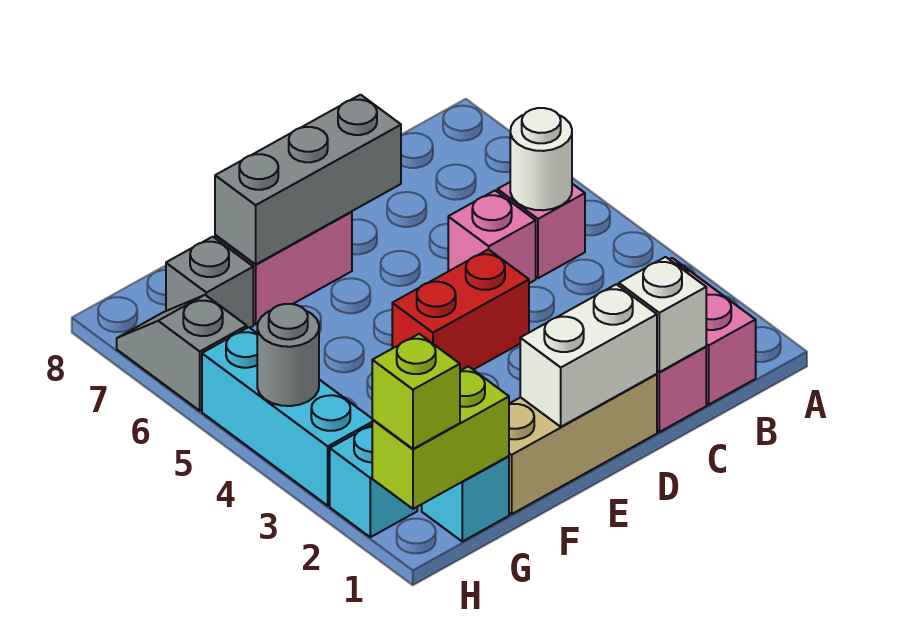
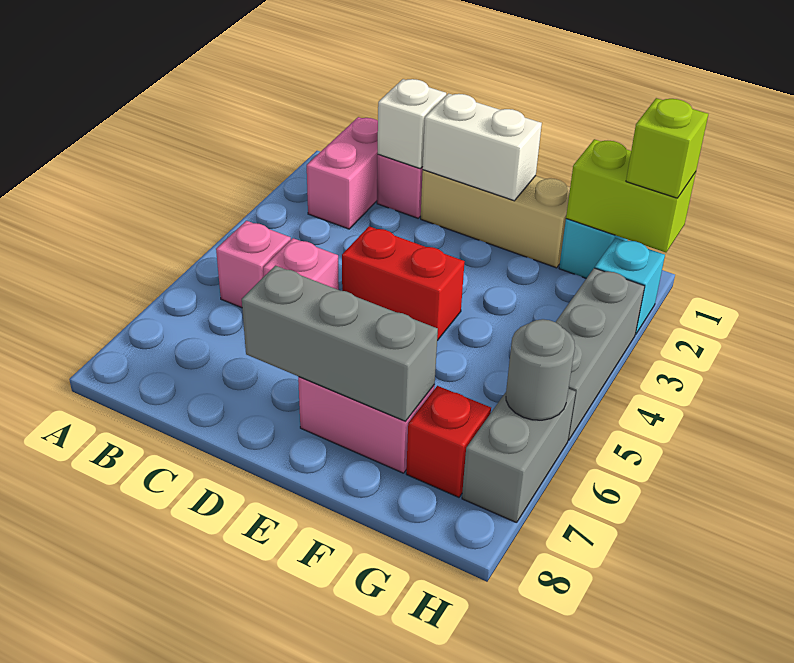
white round brick B5 level 2 -> none
grey brick G7 level 1 -> red brick G7 level 1
cyan brick H3:H5 level 1 -> grey brick H3:H5 level 1
grey round brick H4 level 2 -> grey round brick H6 level 2
grey slope H6:H7 level 1 top 6 -> grey brick H6:H7 level 1

